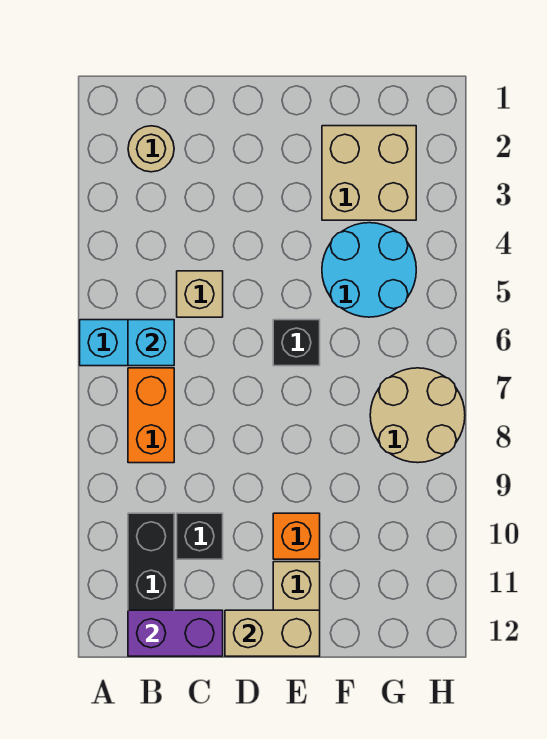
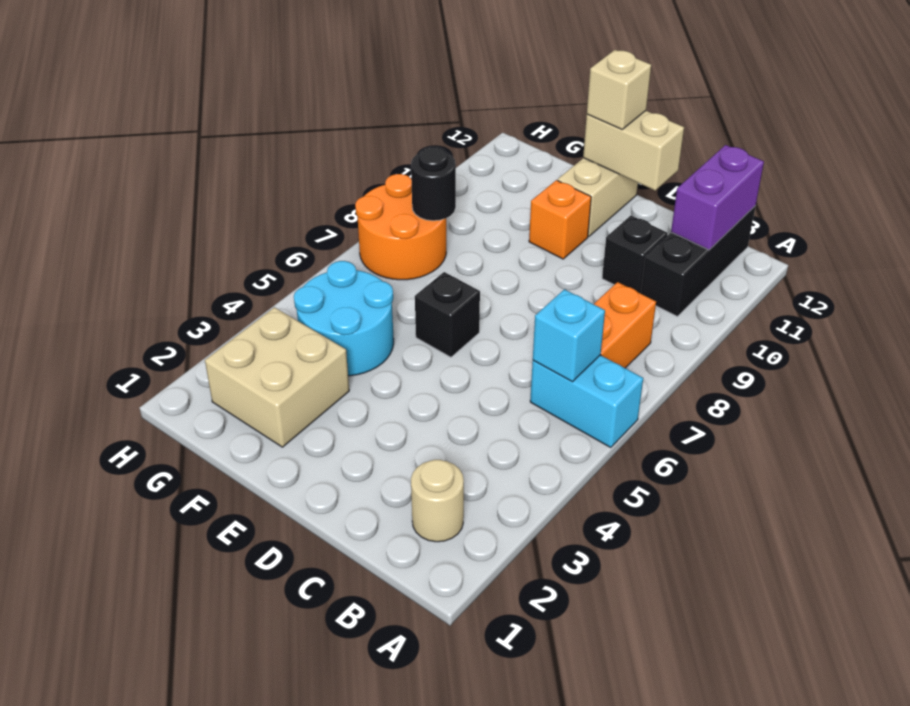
purple brick B12:C12 level 2 -> purple brick B11:B12 level 2
tan brick C5 level 1 -> tan brick E12 level 3
tan round brick G7:H8 level 1 -> orange round brick G7:H8 level 1
none -> black round brick G8 level 2

